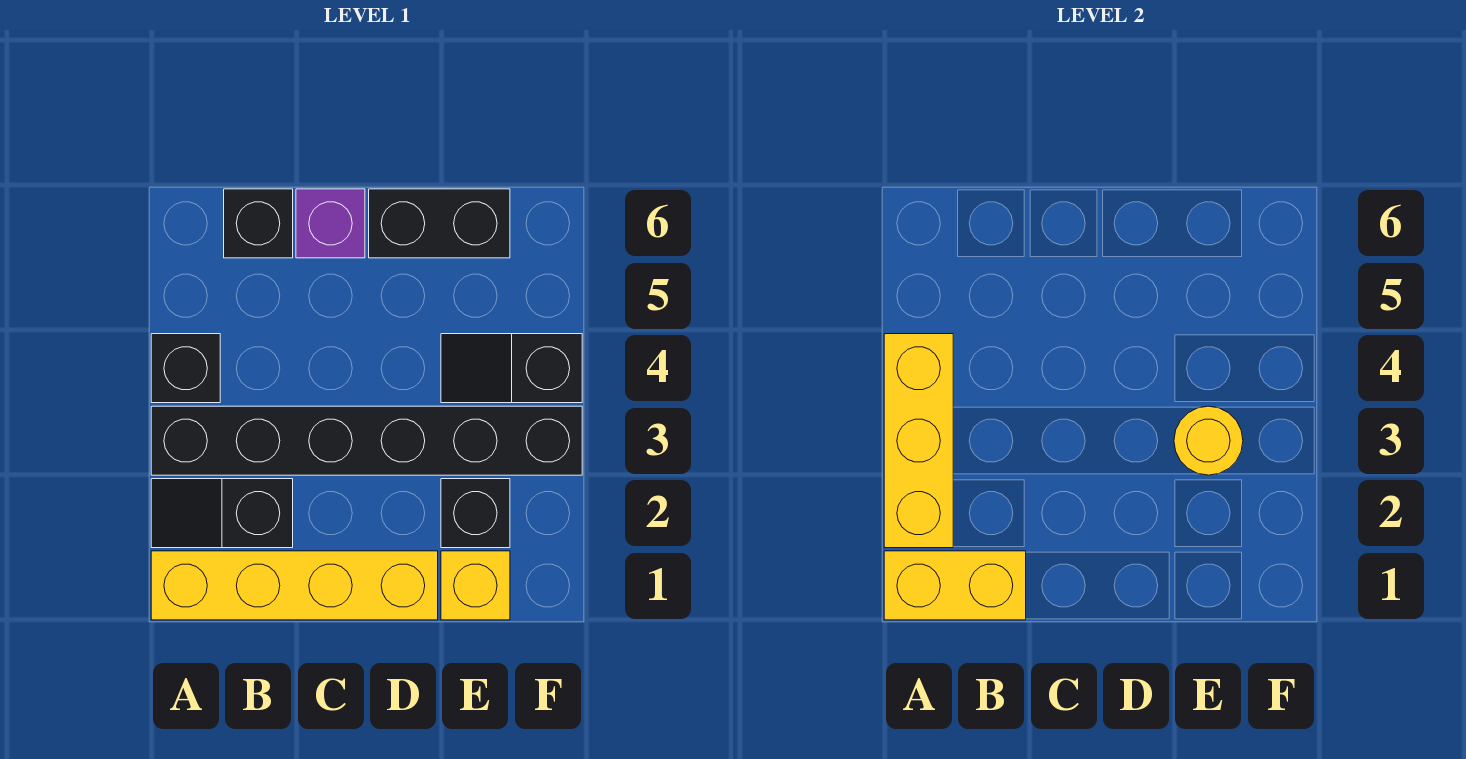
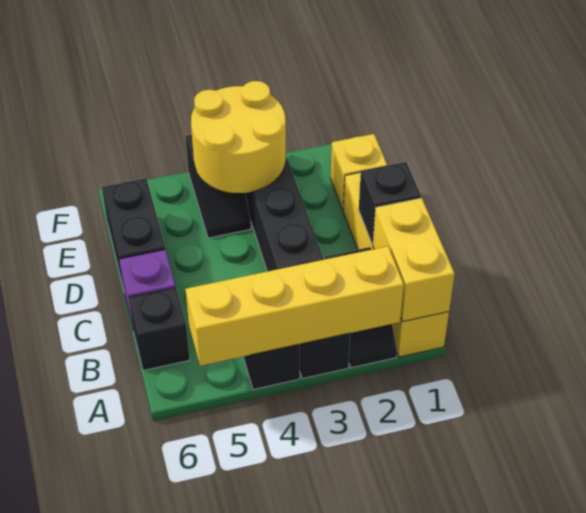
yellow brick A2:A4 level 2 -> yellow brick A2:A5 level 2
black brick E2 level 1 -> black brick C1 level 2
yellow round brick E3 level 2 -> yellow round brick E3:F4 level 2

